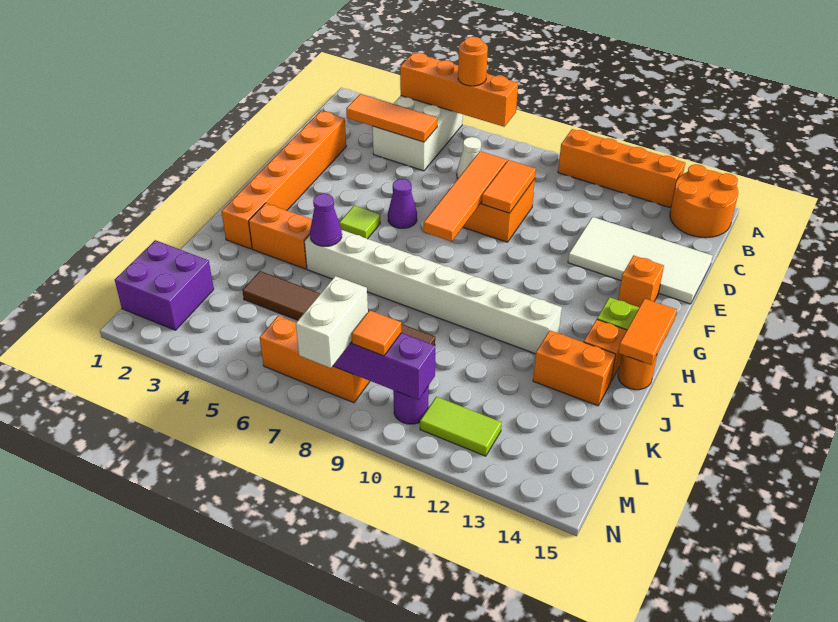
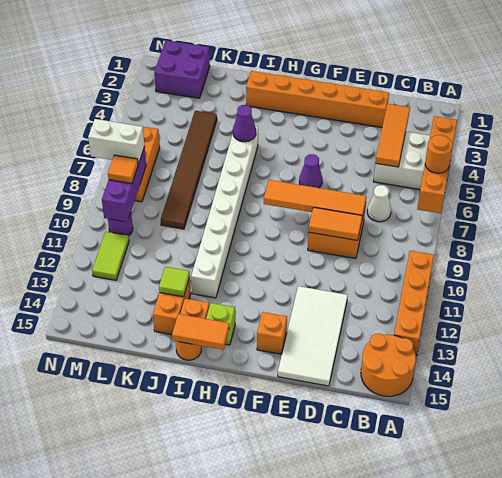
lime tile G5 level 1 -> lime tile J13 level 2
orange brick I3:I4 level 1 -> none

